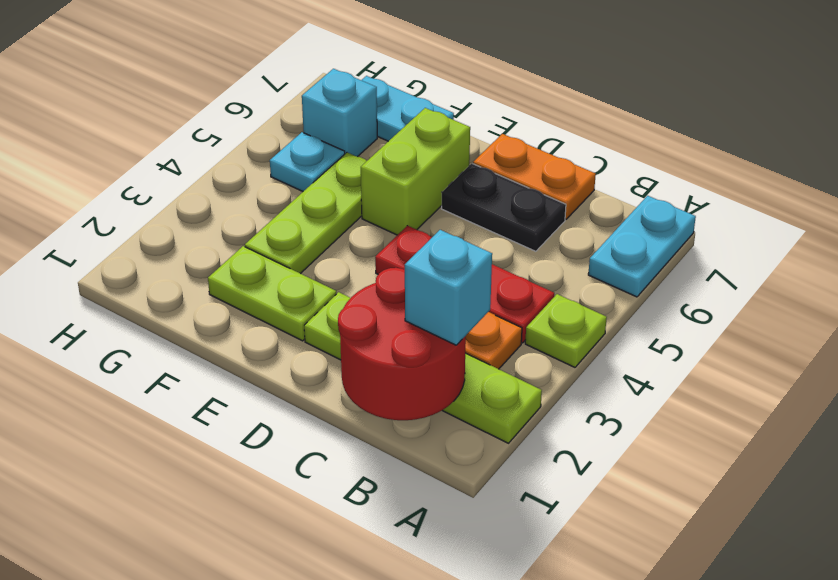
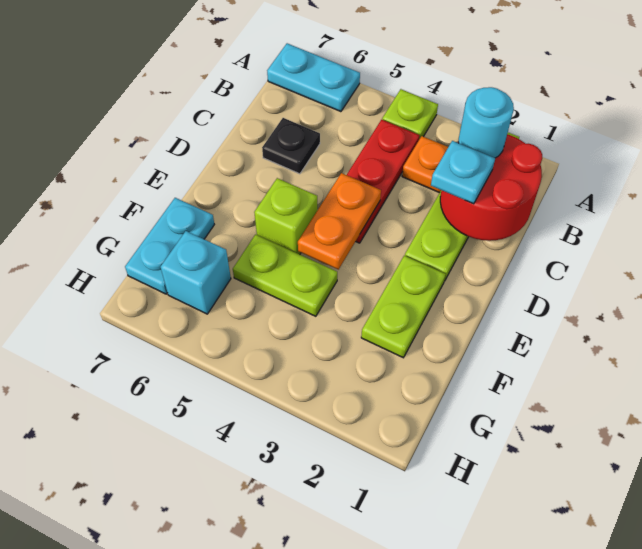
cyan brick B2 level 3 -> cyan round brick B2 level 3
black plate C6:D6 level 1 -> black plate C6 level 1
orange plate C7:D7 level 1 -> orange plate D4:E4 level 2
lime brick E5:E6 level 1 -> lime brick E5 level 1
lime plate F3:F5 level 1 -> lime plate F4:F5 level 1
cyan plate G5 level 1 -> cyan plate C2 level 3

